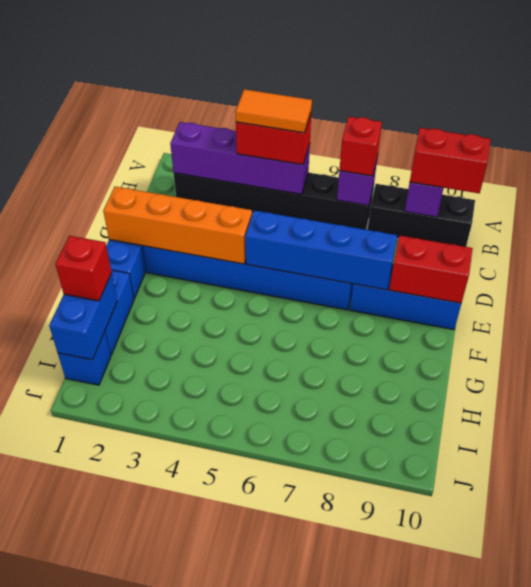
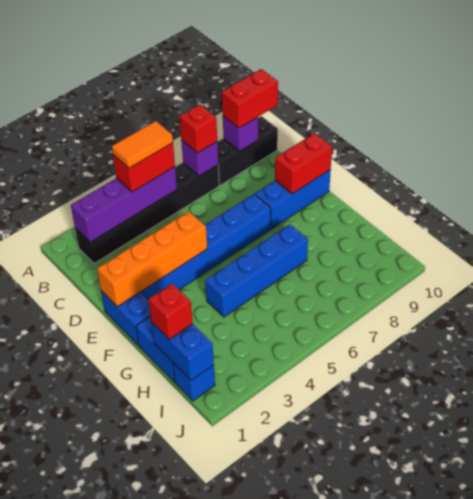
blue brick E5:E8 level 2 -> blue brick G4:G7 level 1

